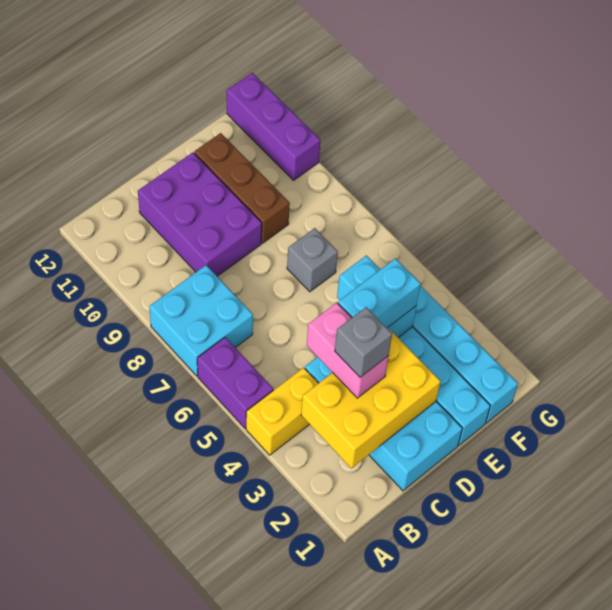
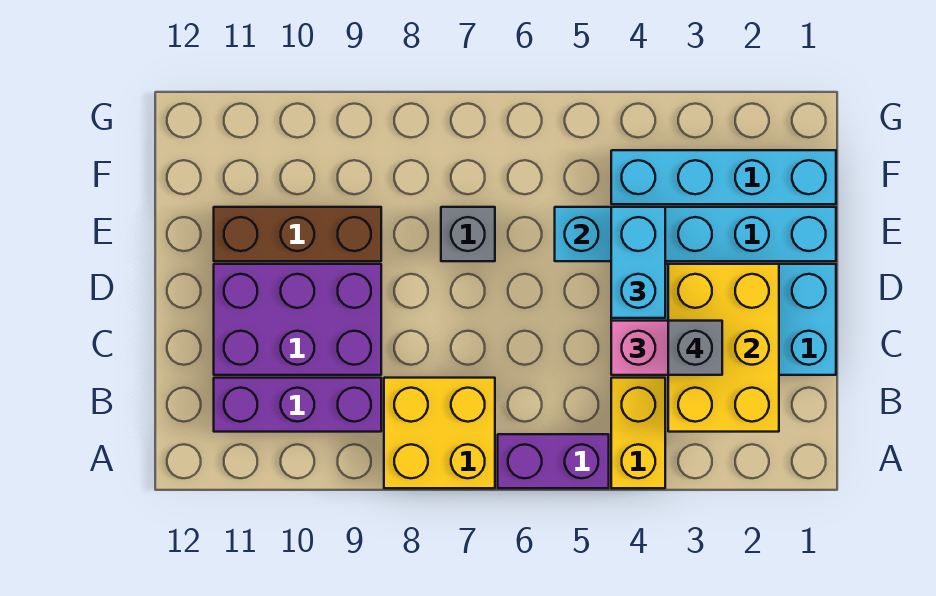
cyan brick A7:B8 level 1 -> yellow brick A7:B8 level 1
purple brick G10:G12 level 1 -> purple brick B9:B11 level 1

